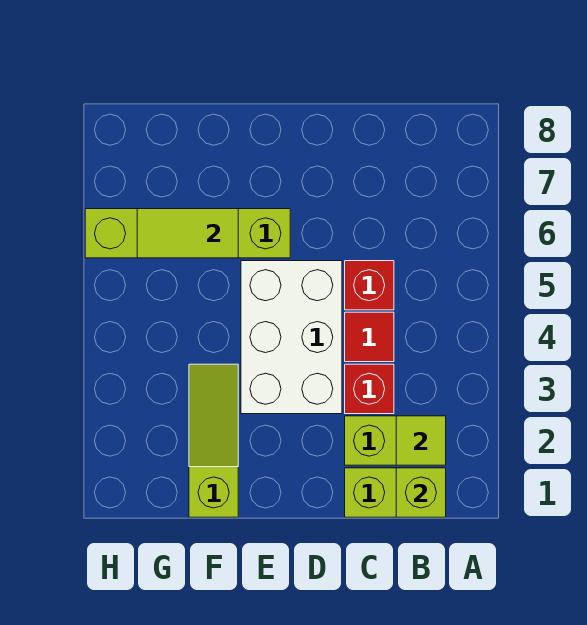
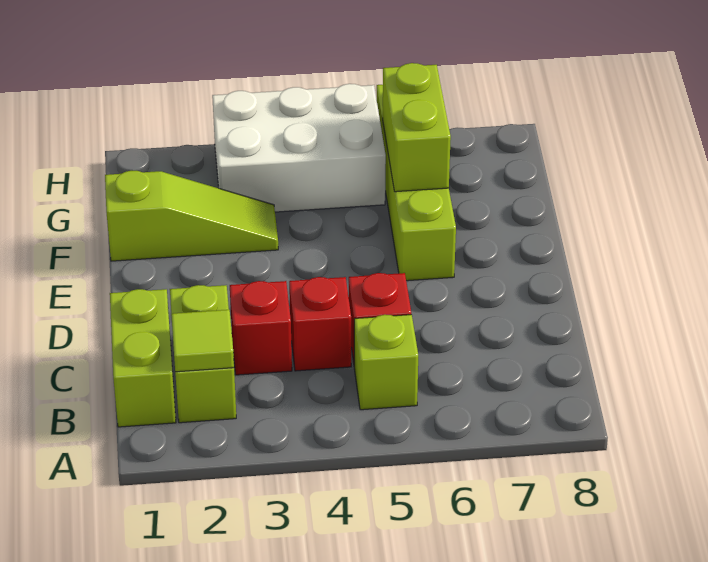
lime brick B1 level 2 -> lime brick B5 level 1
red tile C4 level 1 -> red brick C4 level 1
white brick D3:E5 level 1 -> white brick G3:H5 level 1
lime tile F6:G6 level 2 -> lime brick F6:G6 level 2

